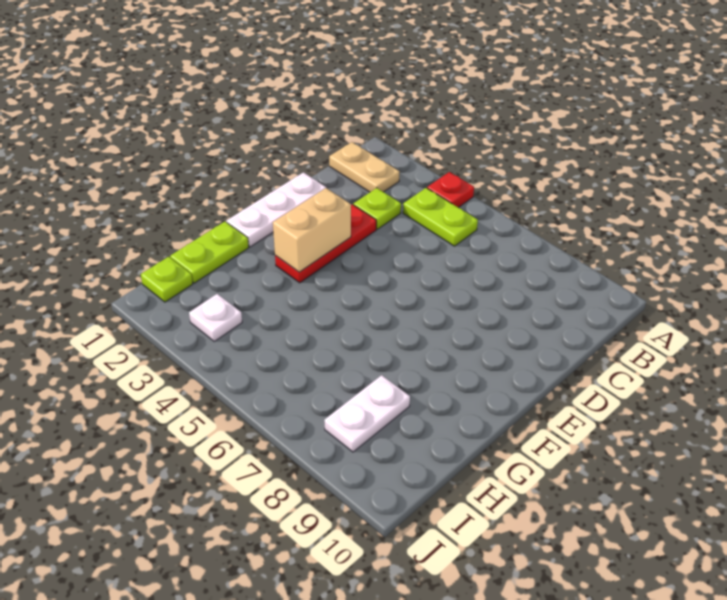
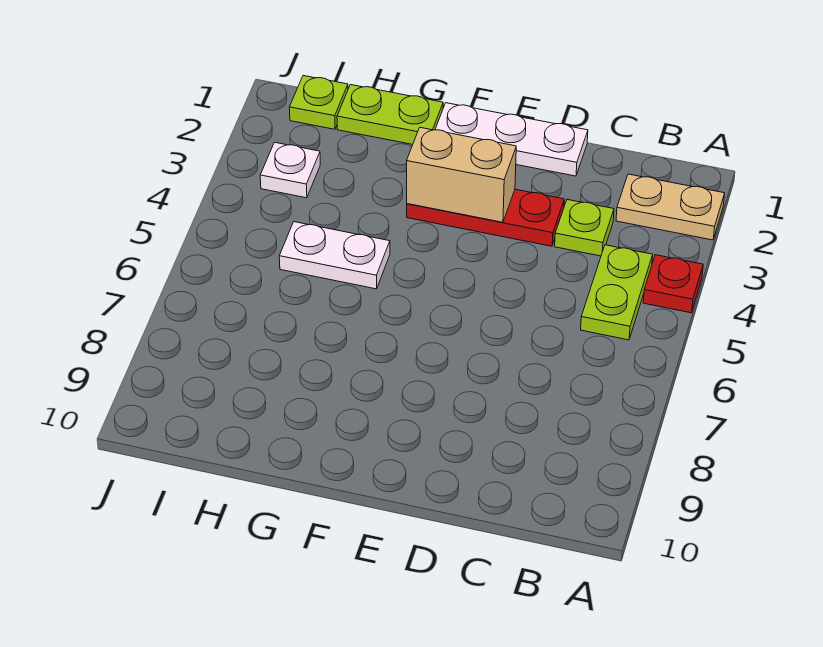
tan plate B1:B2 level 1 -> tan plate A2:B2 level 1
white plate H8:I8 level 1 -> white plate G5:H5 level 1

